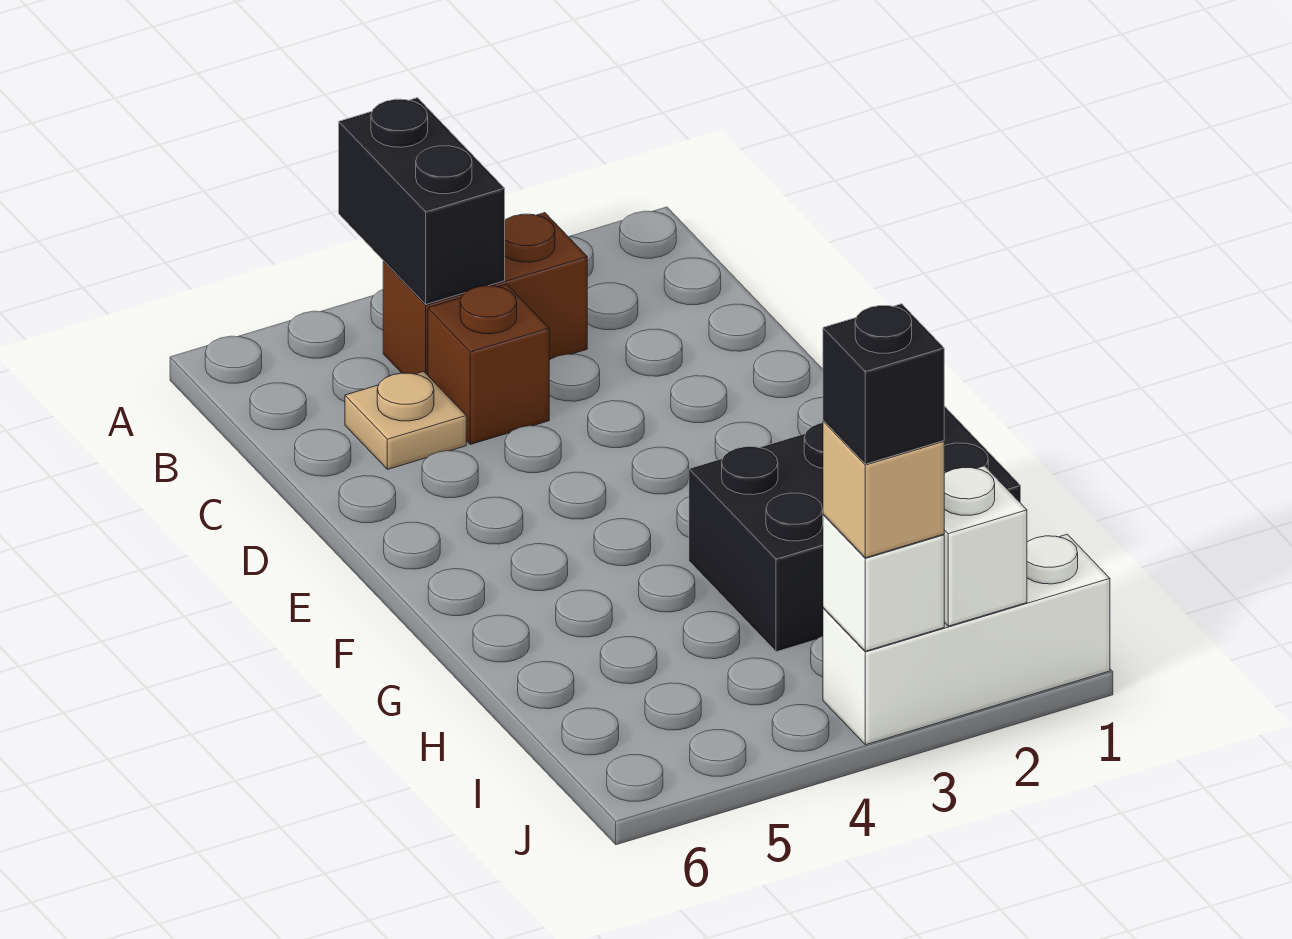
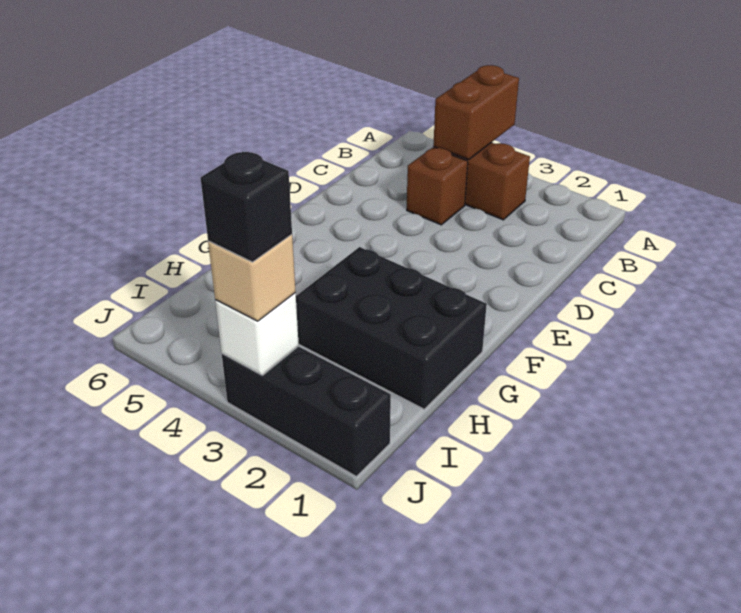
black brick A4:B4 level 2 -> brown brick A4:B4 level 2
tan plate C5 level 1 -> none
white brick J1:J3 level 1 -> black brick J1:J3 level 1
white brick J2 level 2 -> none

